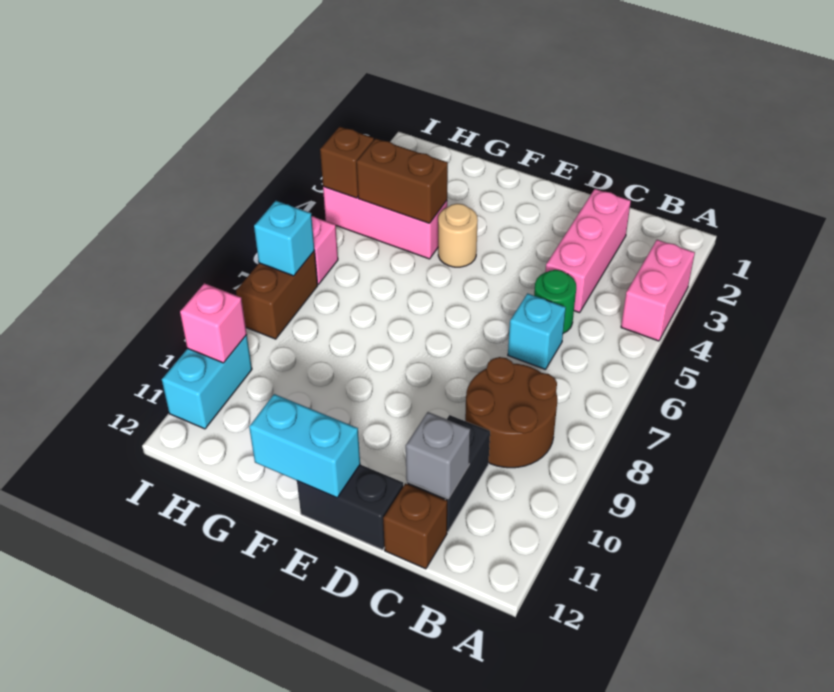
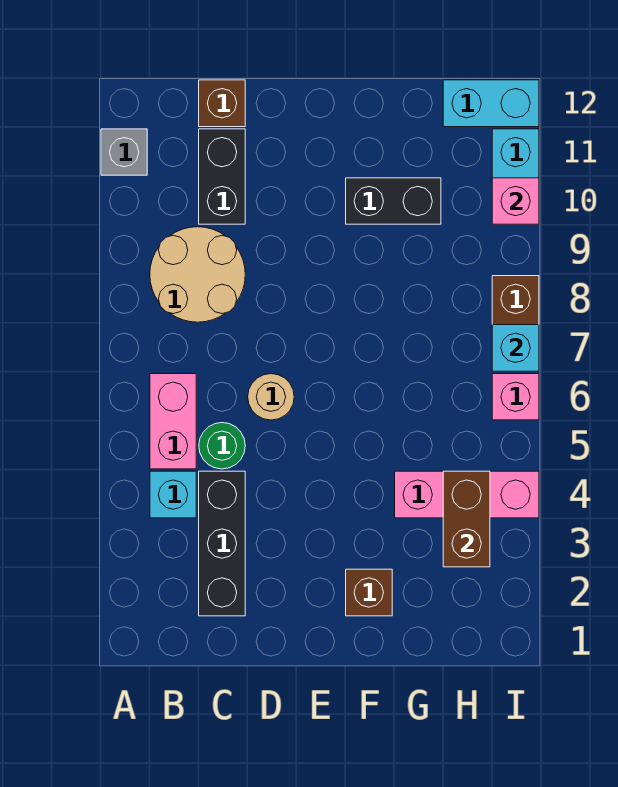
pink brick A3:A4 level 1 -> pink brick B5:B6 level 1
brown round brick B8:C9 level 1 -> tan round brick B8:C9 level 1
pink brick C2:C4 level 1 -> black brick C2:C4 level 1
cyan brick C6 level 1 -> cyan brick B4 level 1
grey brick C11 level 2 -> grey brick A11 level 1
black brick D12:E12 level 1 -> black brick F10:G10 level 1
cyan brick E12:F12 level 2 -> cyan brick H12:I12 level 1
tan round brick F4 level 1 -> tan round brick D6 level 1
brown brick G4:H4 level 2 -> brown brick H3:H4 level 2
brown brick I4 level 2 -> brown brick F2 level 1

